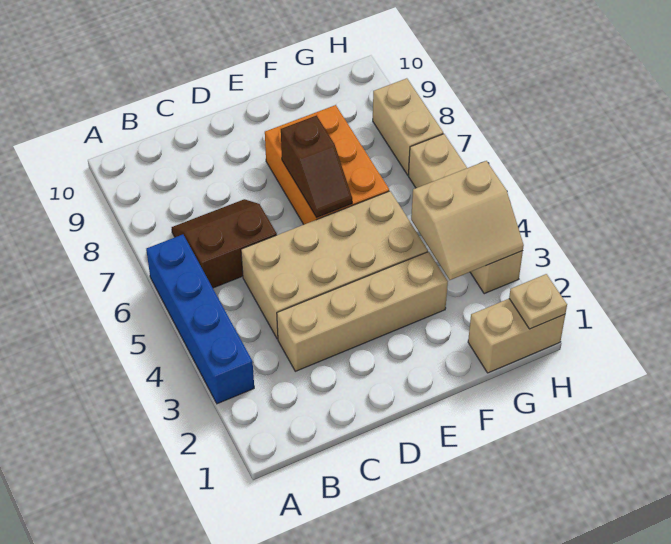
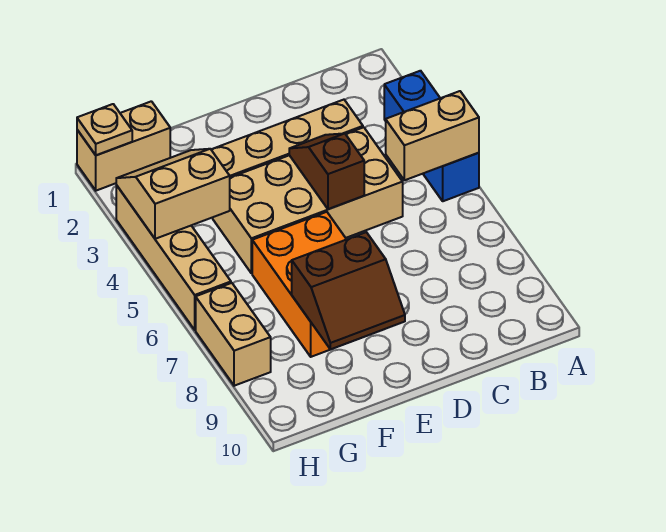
blue brick A3:A6 level 1 -> blue brick A3:A5 level 1
none -> tan brick A5:B5 level 2
brown slope B6:C7 level 1 top 6 -> brown slope E8:F9 level 2 top 8
brown slope E6:E7 level 2 top 7 -> brown slope D4:D5 level 2 top 5

